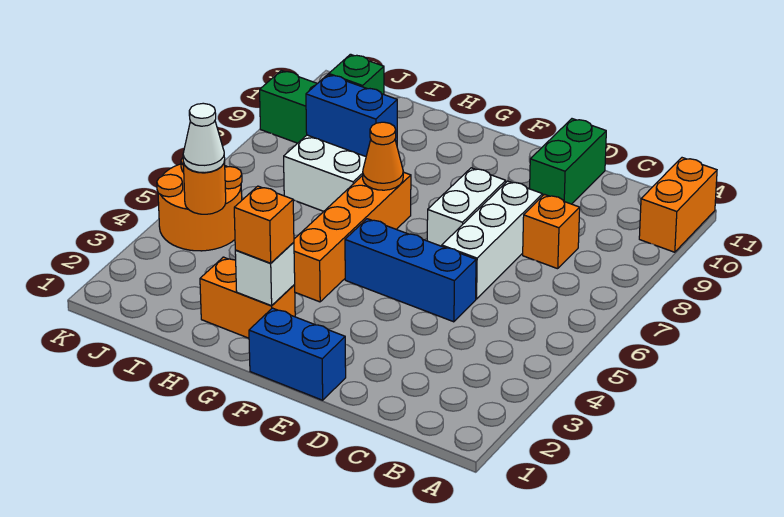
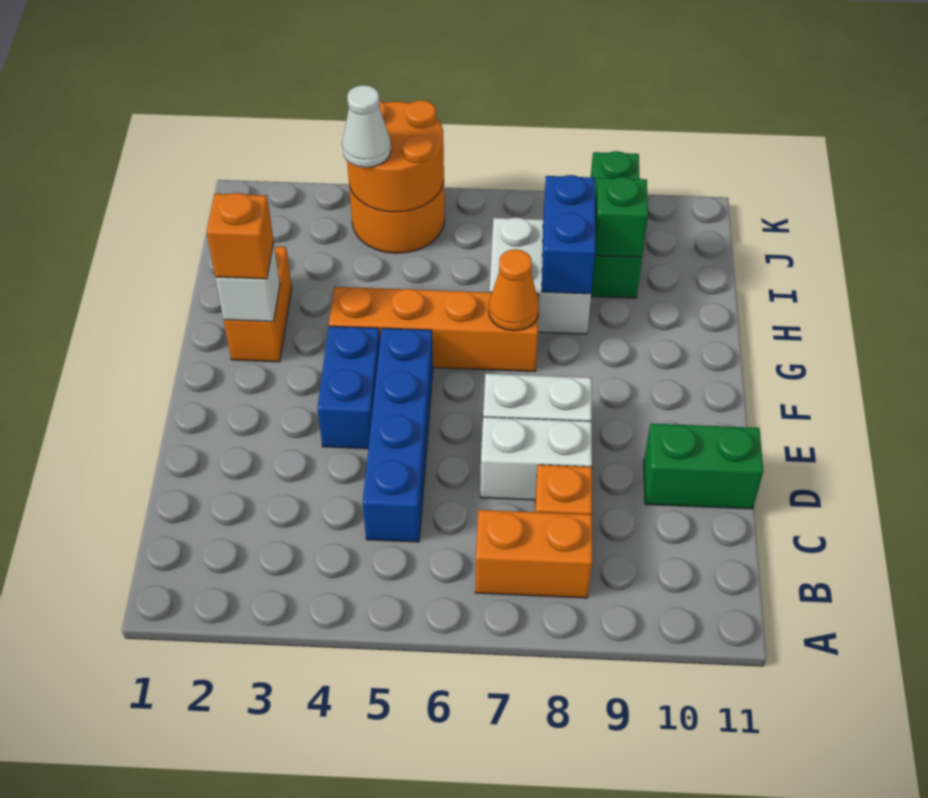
orange brick A10:A11 level 1 -> orange brick B7:B8 level 1
blue brick D5:F5 level 1 -> blue brick C5:F5 level 1
white brick D6:D8 level 1 -> white brick D7:D8 level 1
blue brick E1:F1 level 1 -> blue brick E4:F4 level 1
orange round brick J4 level 2 -> orange round brick J4:K5 level 2

